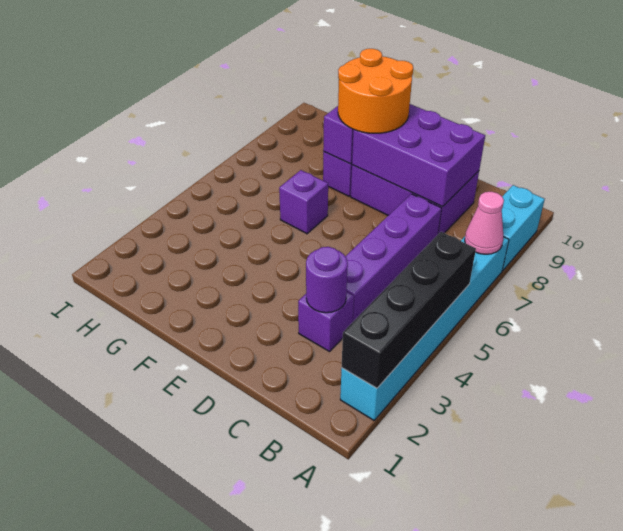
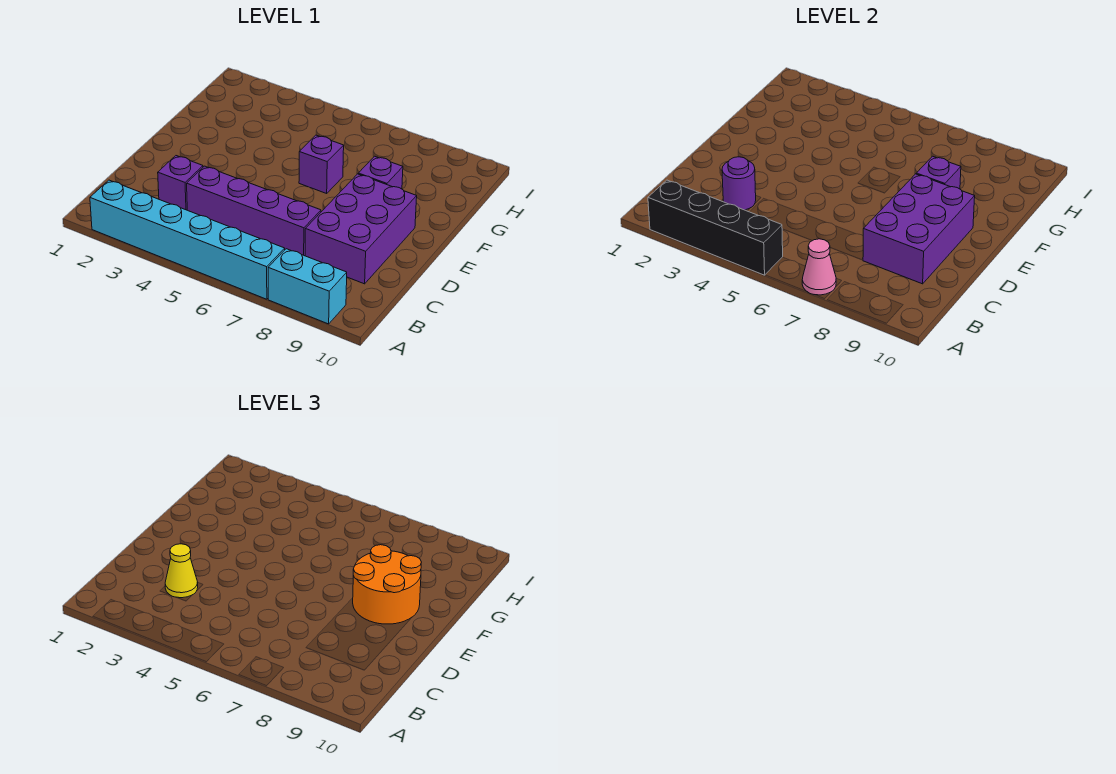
none -> yellow cone C3 level 3

